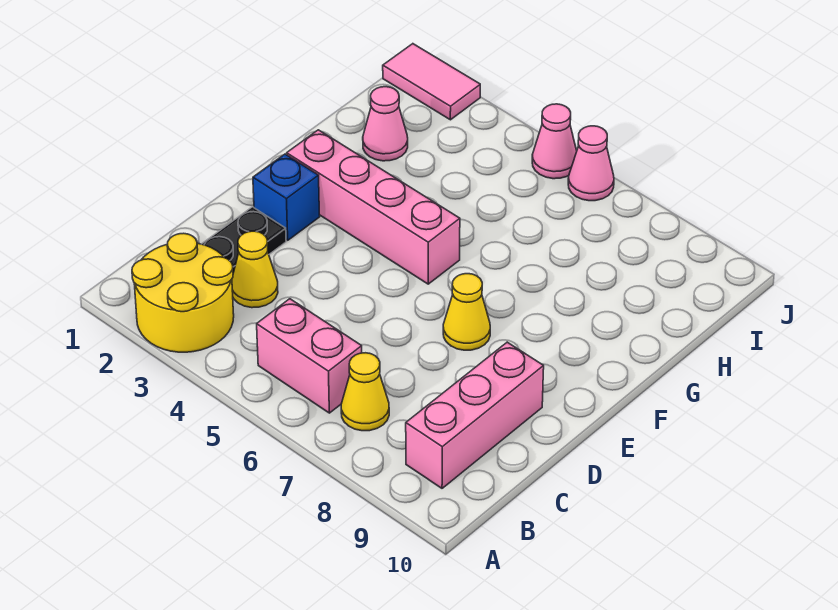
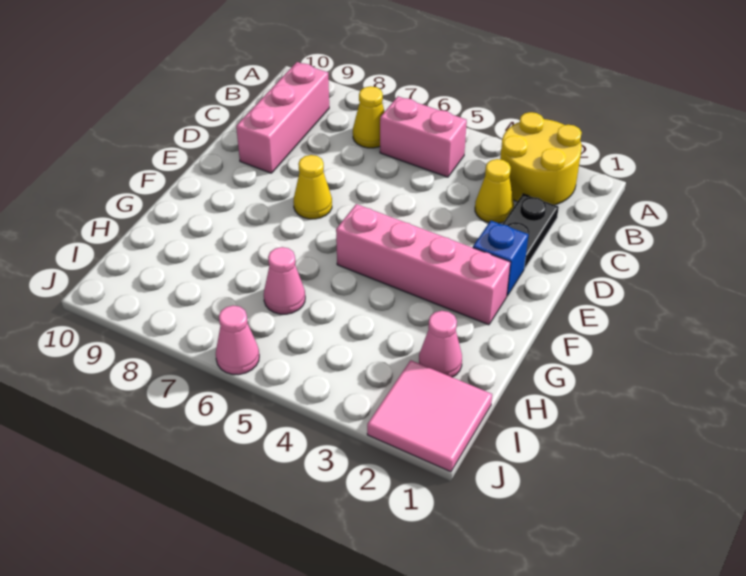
pink tile J1:J2 level 1 -> pink tile I1:J2 level 1
pink cone J5 level 1 -> pink cone H6 level 1

